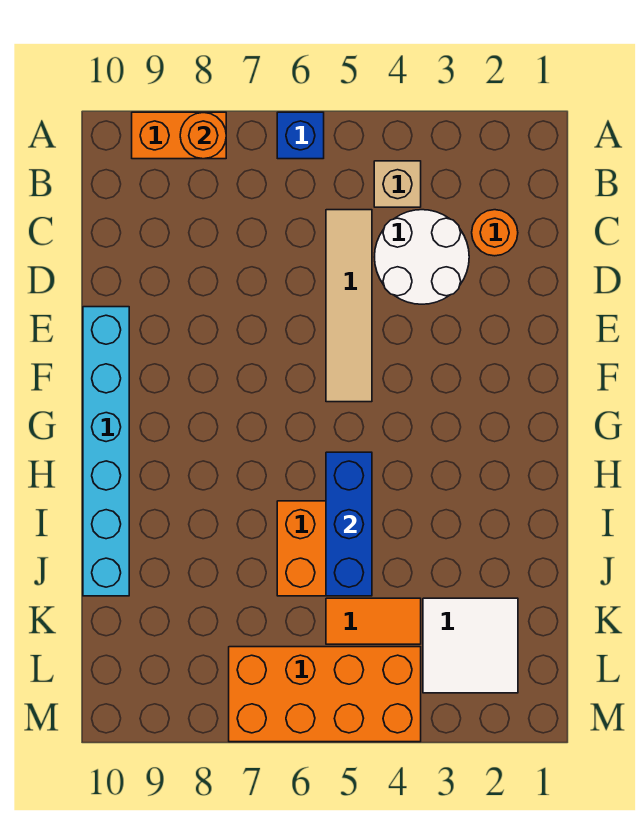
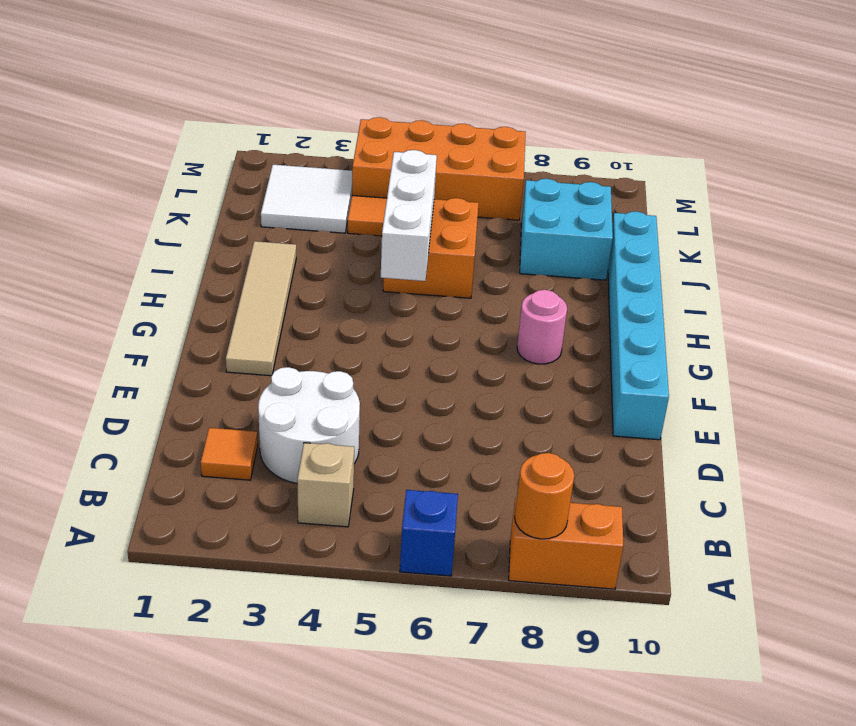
orange round brick C2 level 1 -> orange tile C2 level 1
tan tile C5:F5 level 1 -> tan tile F2:I2 level 1
none -> pink round brick G8 level 1
blue brick H5:J5 level 2 -> white brick H5:J5 level 2
none -> cyan brick J8:K9 level 1

